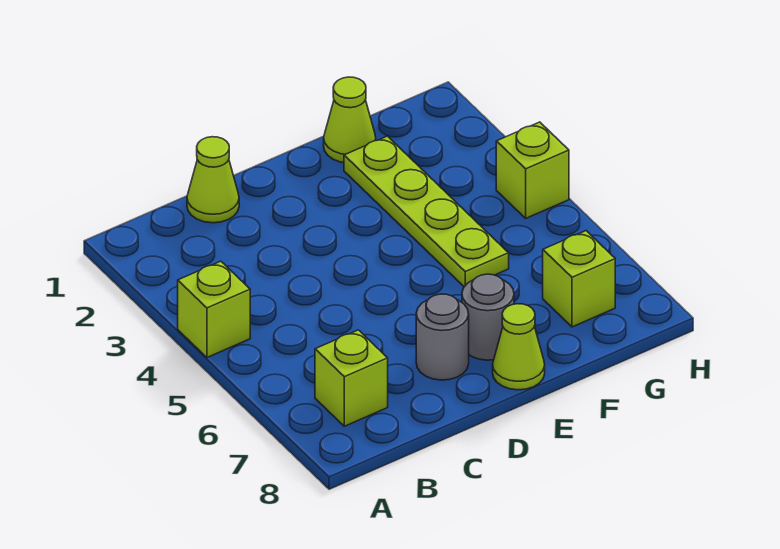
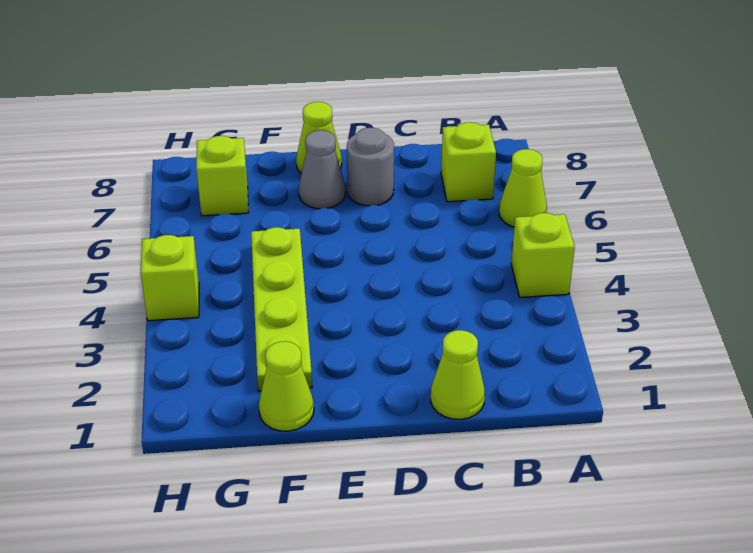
none -> lime cone A6 level 1
grey round brick E7 level 1 -> grey cone E7 level 1

